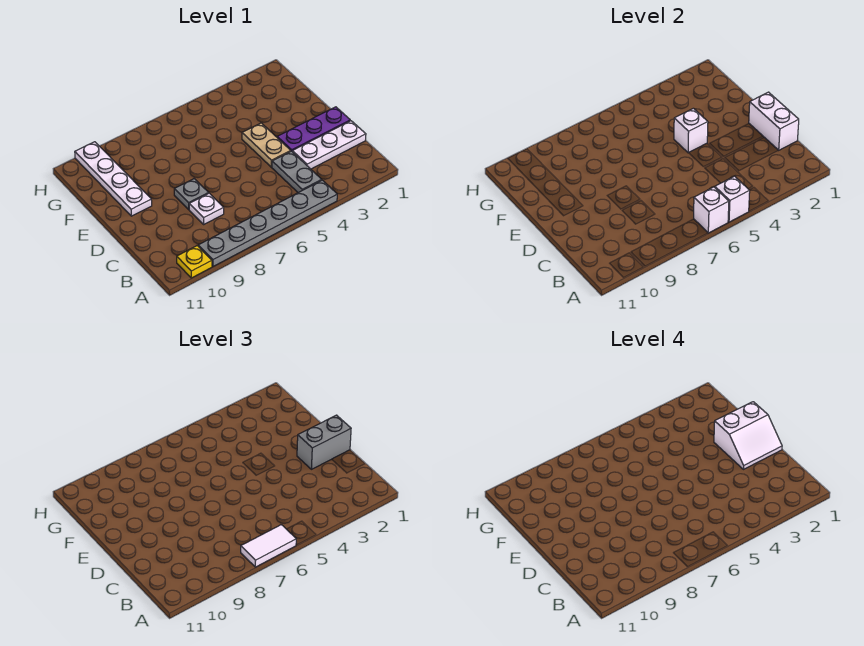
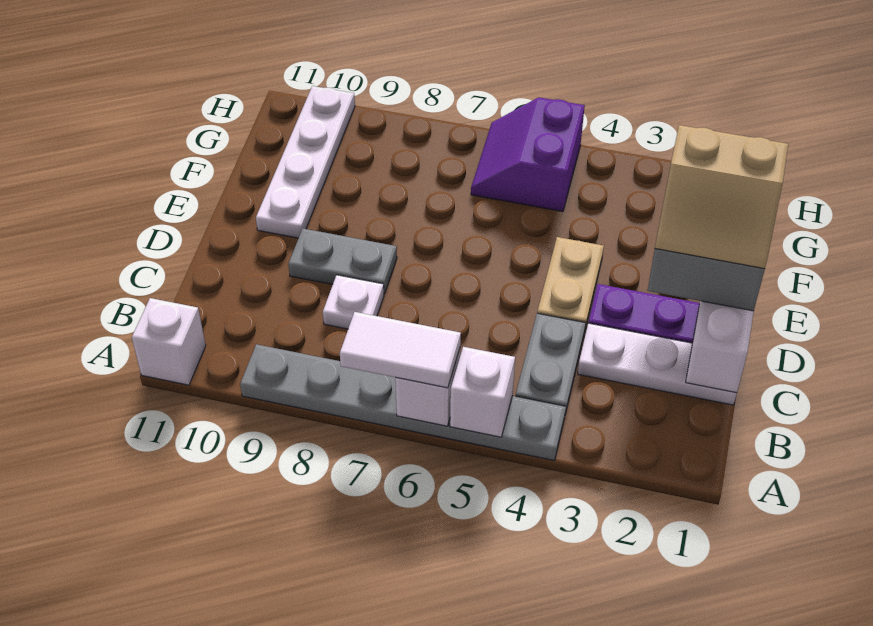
yellow plate A10 level 1 -> none
white slope D1:E2 level 4 top E -> tan slope D1:E2 level 4 top E
grey plate D8 level 1 -> grey plate D8:D9 level 1
white brick E4 level 2 -> white brick A11 level 1
none -> purple slope G5:H6 level 1 top 5

